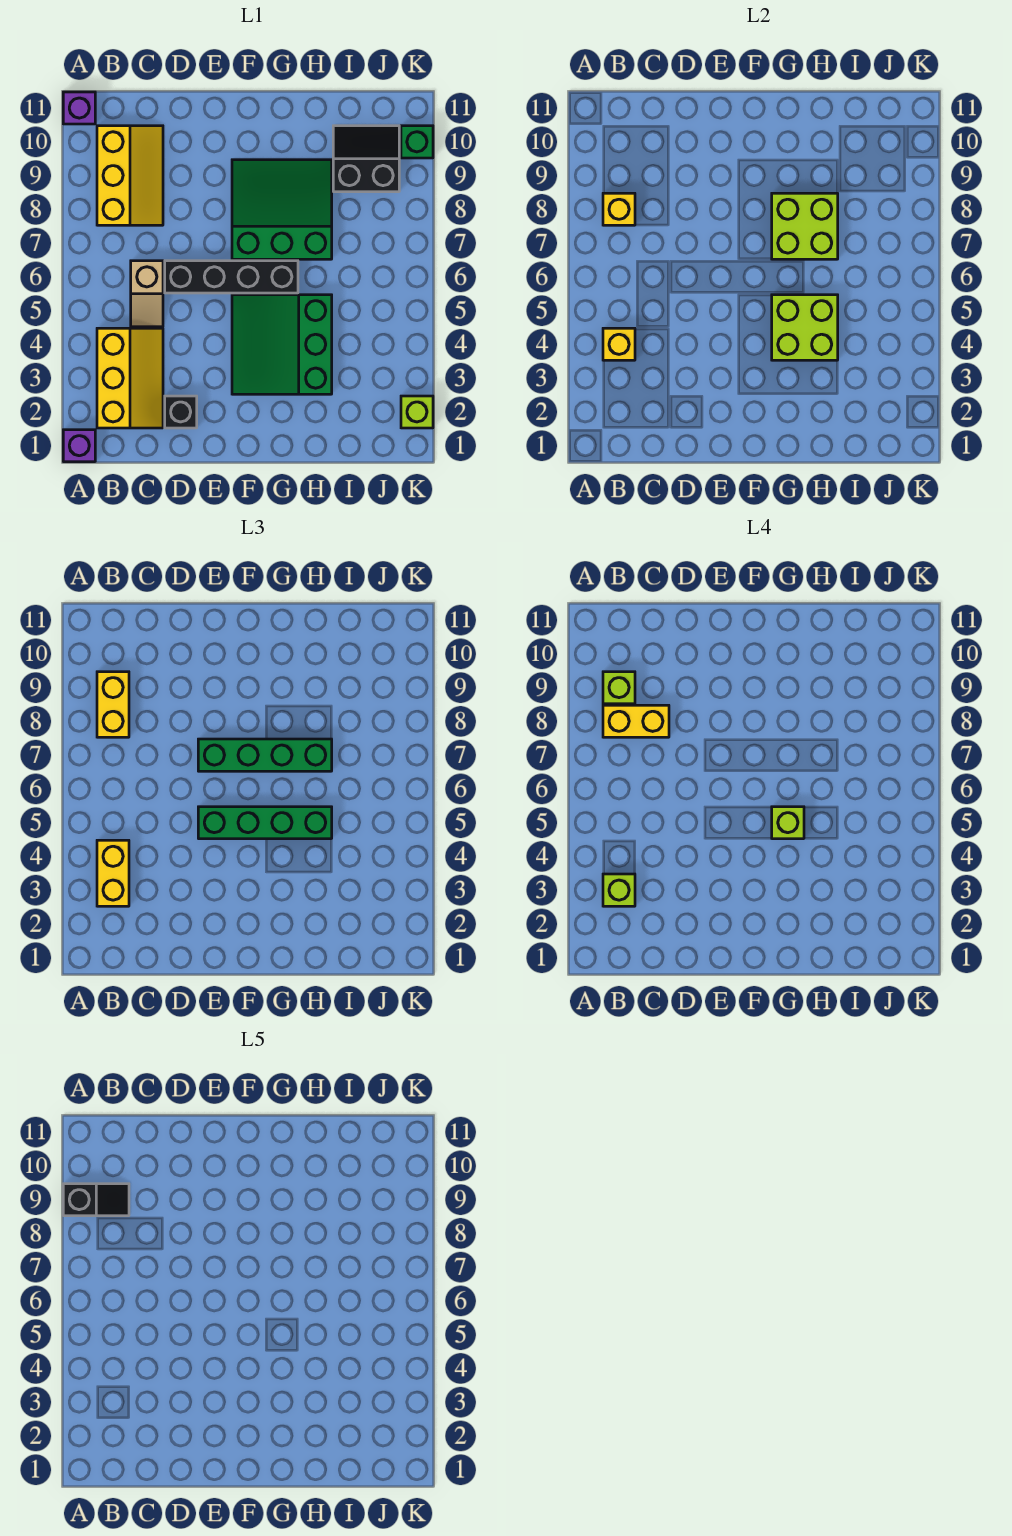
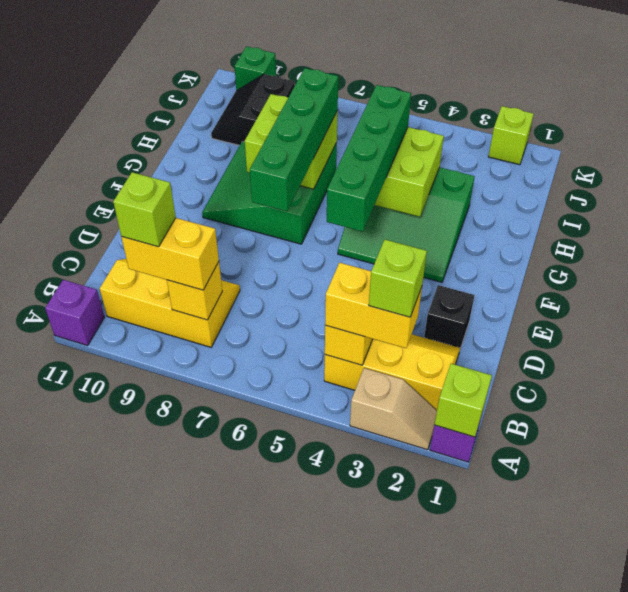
black slope A9:B9 level 5 top A -> none
yellow brick B8:C8 level 4 -> none
tan slope C5:C6 level 1 top 6 -> tan slope A2:A3 level 1 top 3
black brick D6:G6 level 1 -> none
lime brick G5 level 4 -> lime brick A1 level 2

